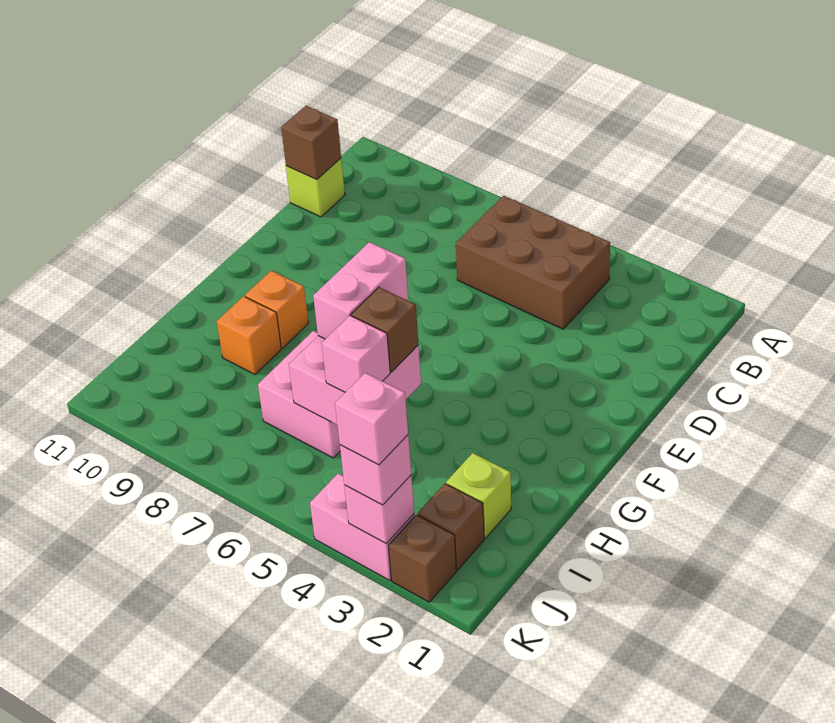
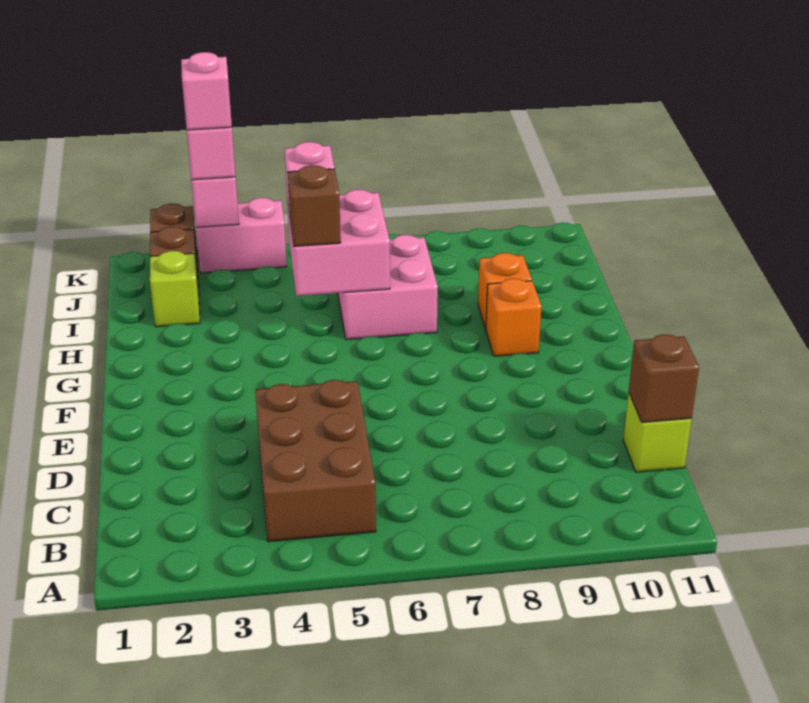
brown brick B4:C6 level 1 -> brown brick B4:D5 level 1
pink brick G6:H6 level 3 -> none

